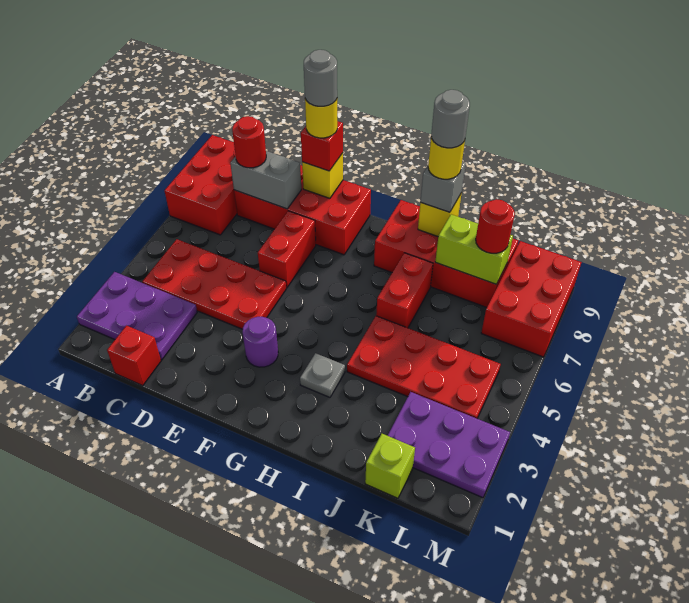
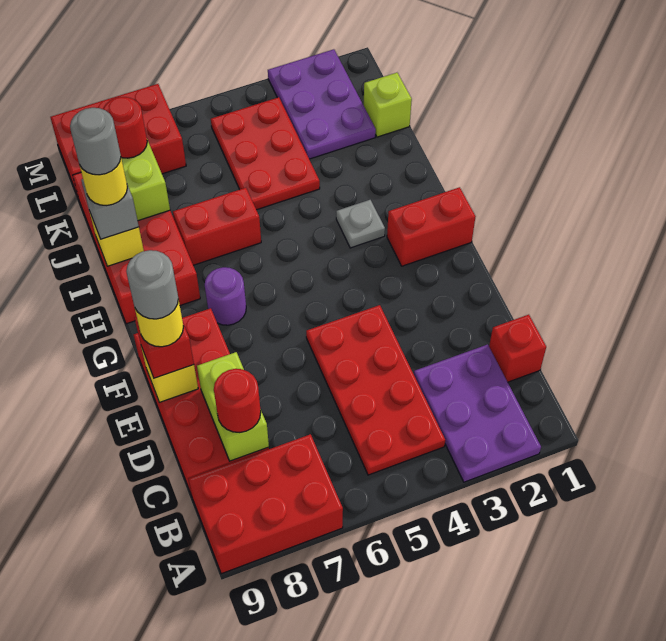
grey brick C8:D8 level 2 -> lime brick C8:D8 level 2
red brick E6:E7 level 1 -> red brick G1:G2 level 1
purple round brick F3 level 1 -> purple round brick G7 level 1
red plate I4:L5 level 1 -> red plate J4:L5 level 1

